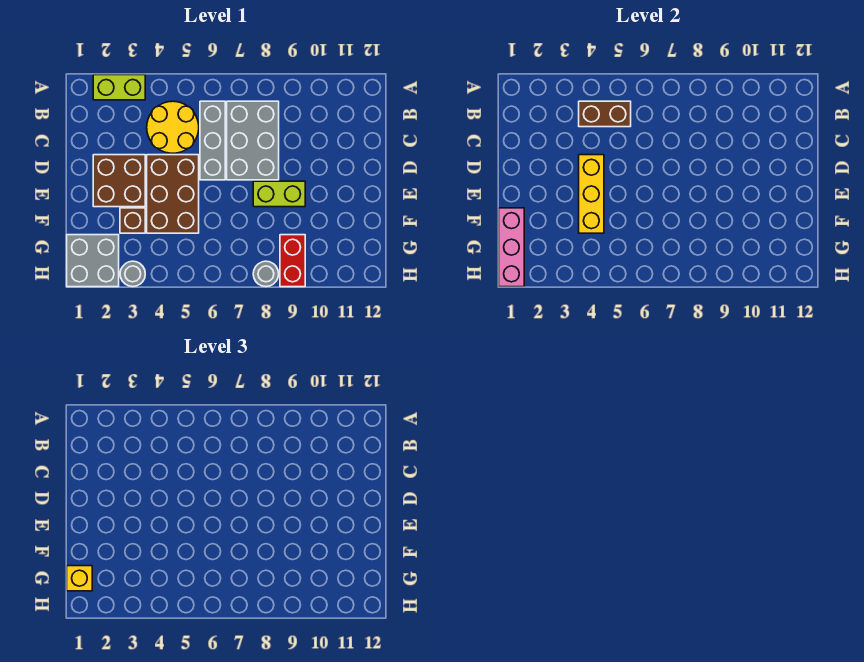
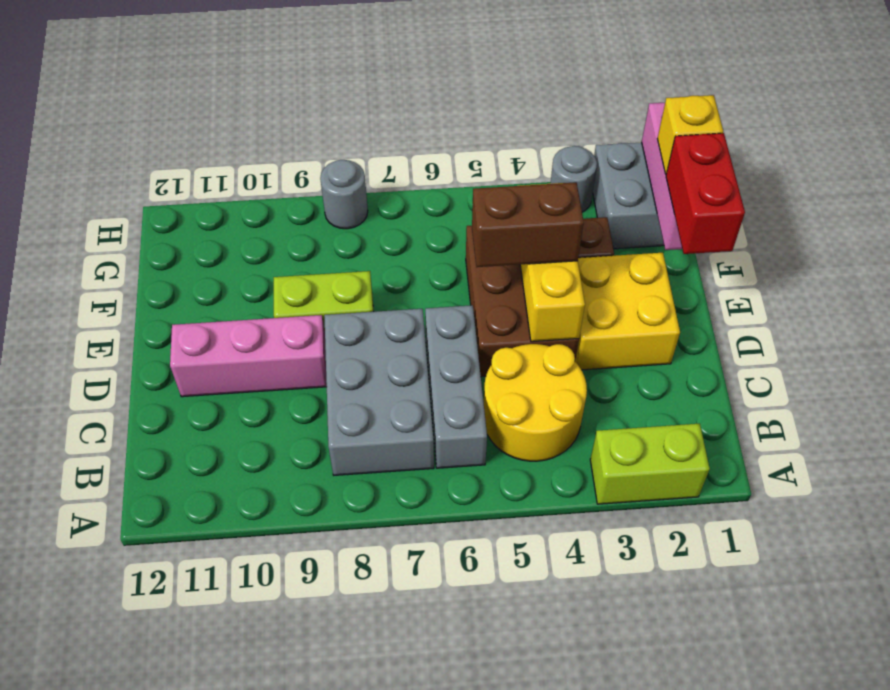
brown brick B4:B5 level 2 -> brown brick E4:E5 level 3
brown brick D2:E3 level 1 -> yellow brick D2:E3 level 1
none -> pink brick D9:D11 level 1
red brick G9:H9 level 1 -> red brick E1:F1 level 3

